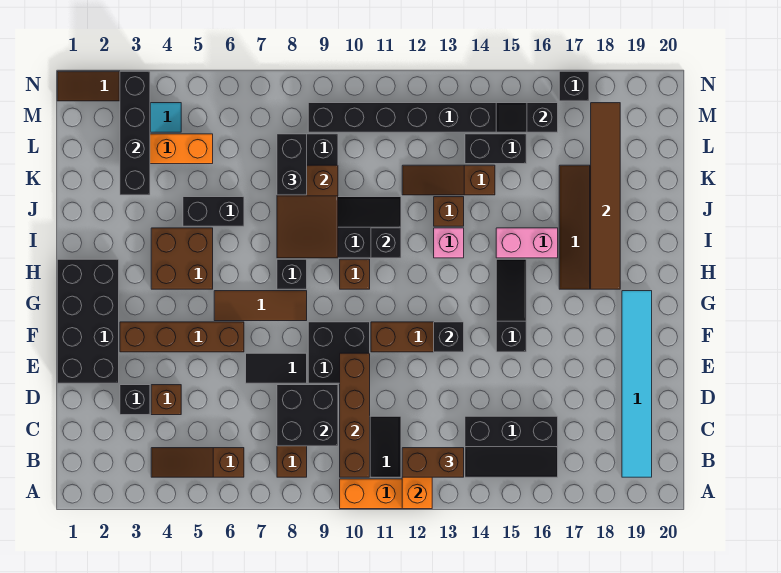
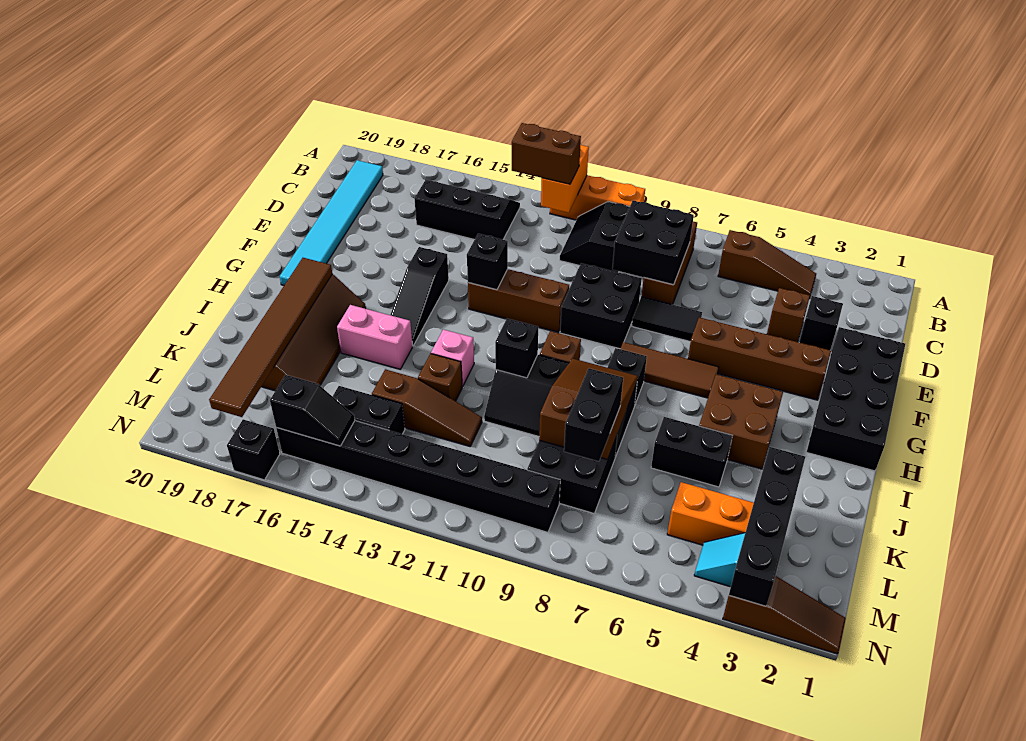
brown brick B10:E10 level 2 -> none

